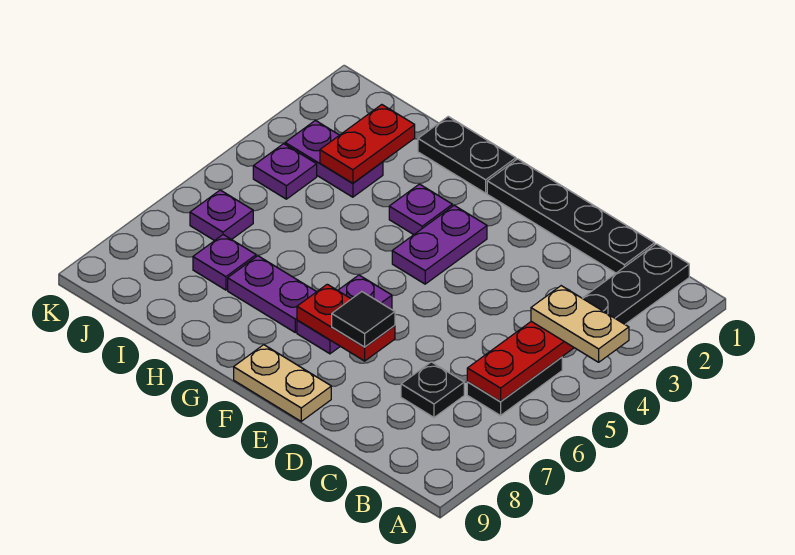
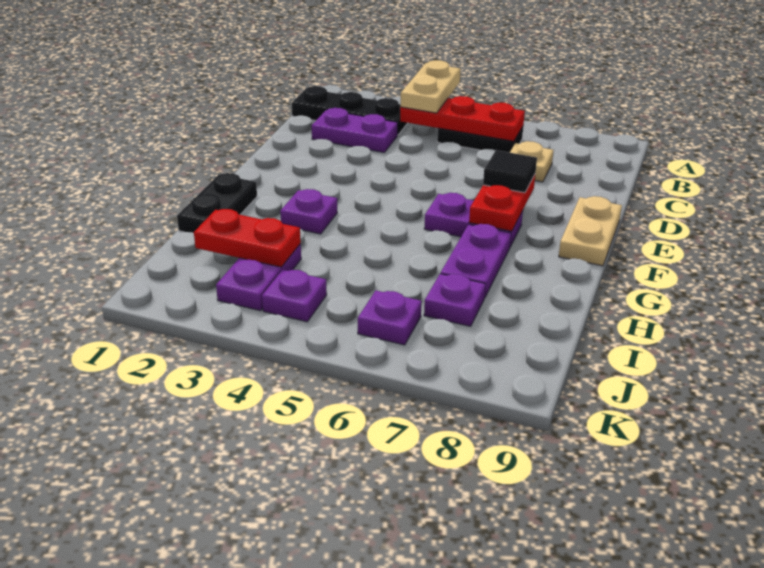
black plate C1:F1 level 1 -> none
black plate C7 level 1 -> tan plate C7 level 1
purple plate F3:F4 level 1 -> purple plate C2:C3 level 1

